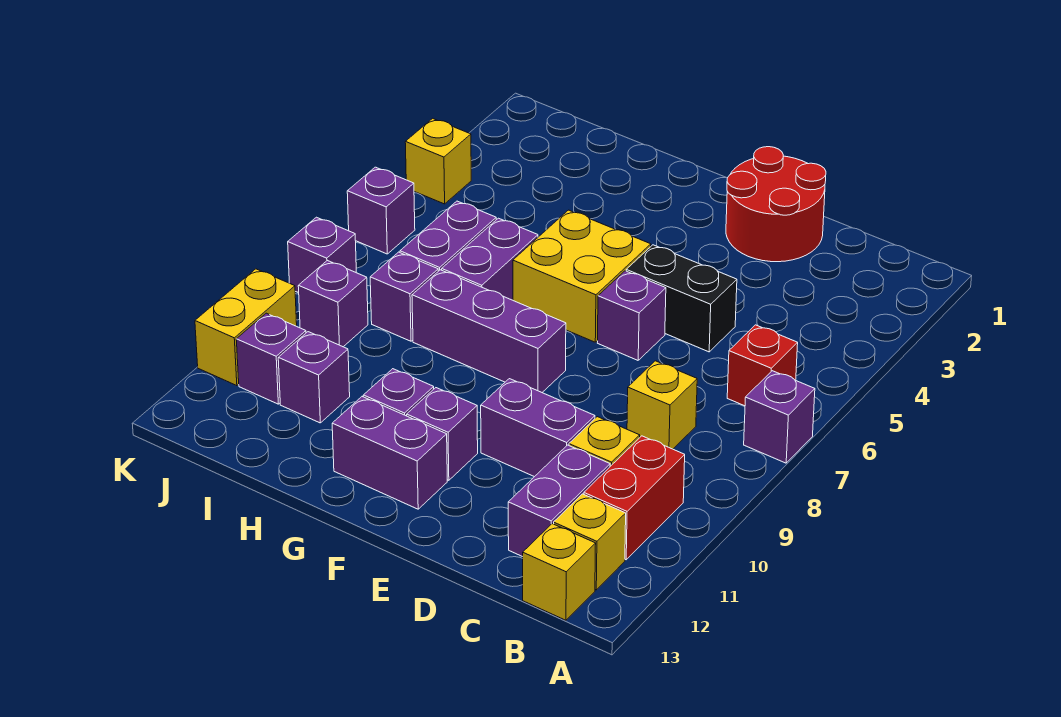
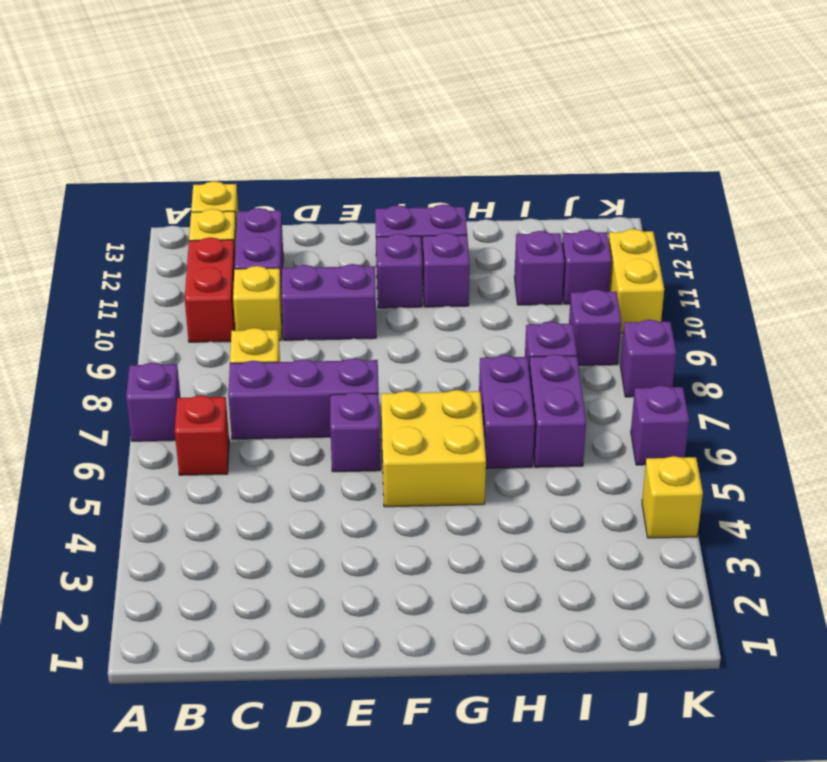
red round brick D1:E2 level 1 -> none
black brick D5:E5 level 1 -> none
purple brick F8:H8 level 1 -> purple brick C7:E7 level 1

